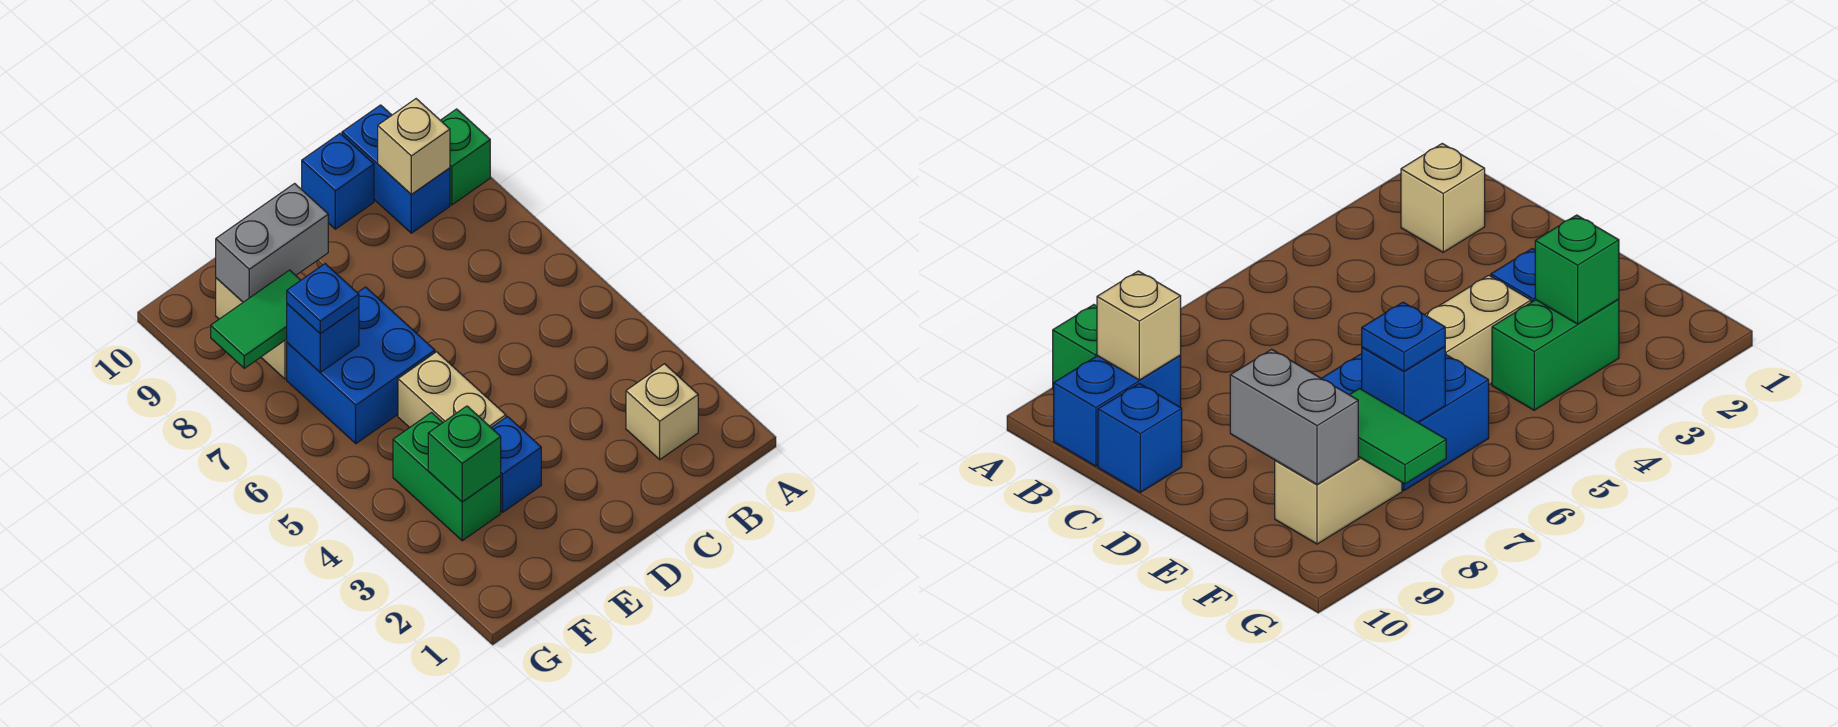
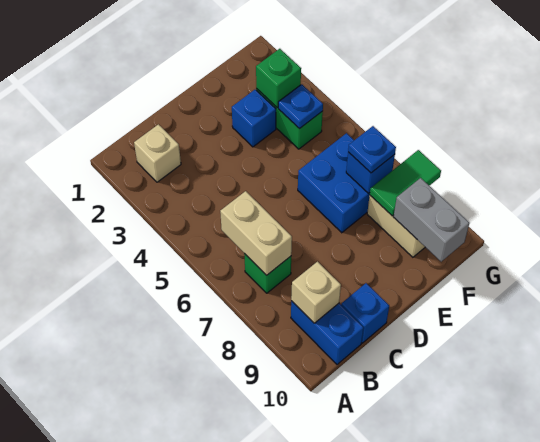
green brick A9 level 1 -> green brick B7 level 1
tan brick E4:E5 level 1 -> tan brick B6:B7 level 2
grey brick E9:F9 level 2 -> grey brick F9:F10 level 2
none -> blue plate F4 level 2

